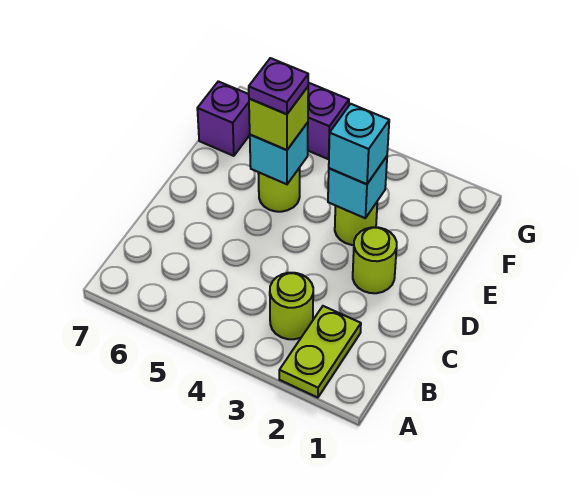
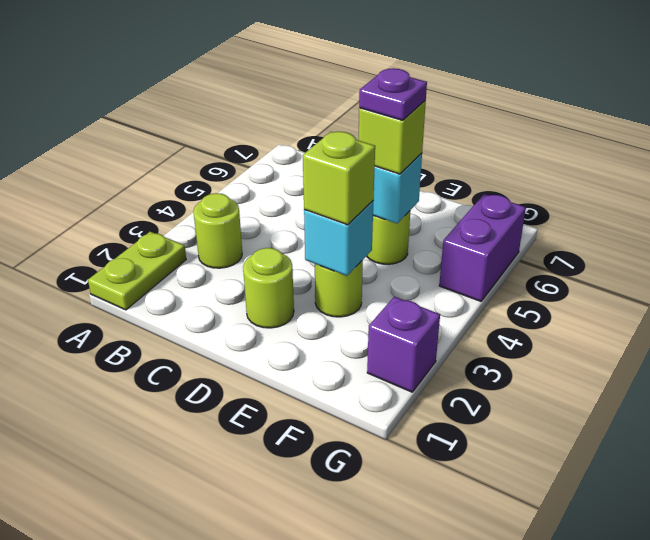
lime plate A2:B2 level 1 -> lime plate A1:A2 level 1
cyan brick E3 level 3 -> lime brick E3 level 3
purple brick F7 level 1 -> purple brick G2 level 1

